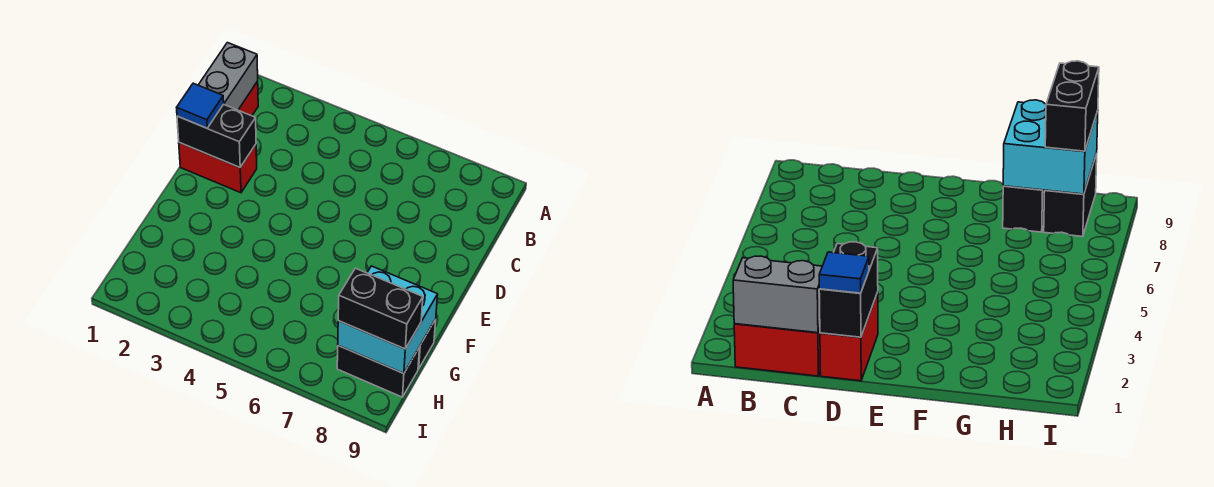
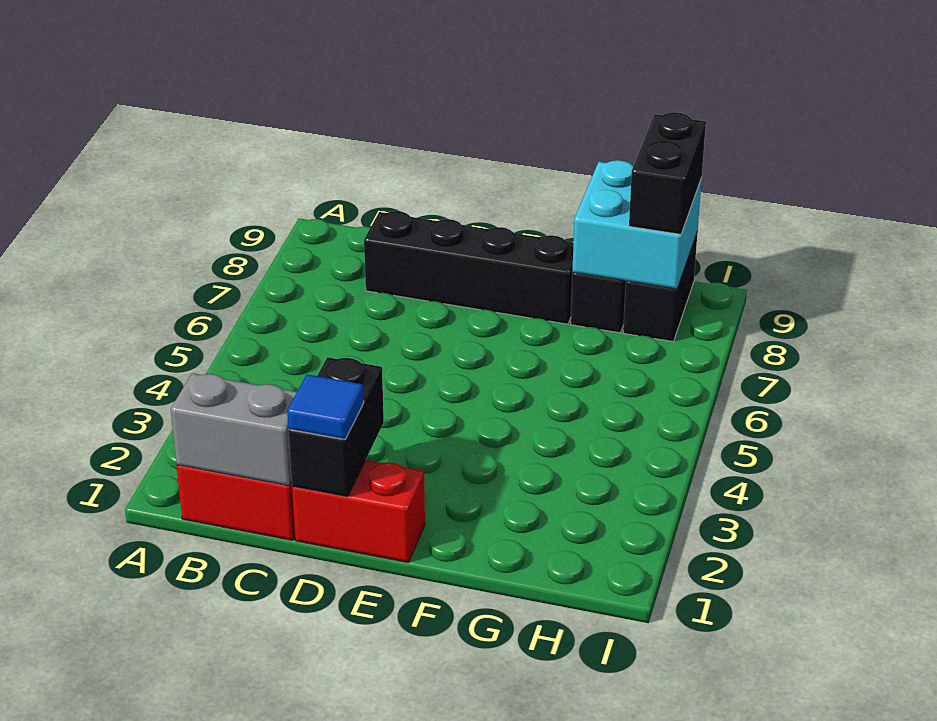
none -> black brick C8:F8 level 1
red brick D1:D2 level 1 -> red brick D1:E1 level 1

